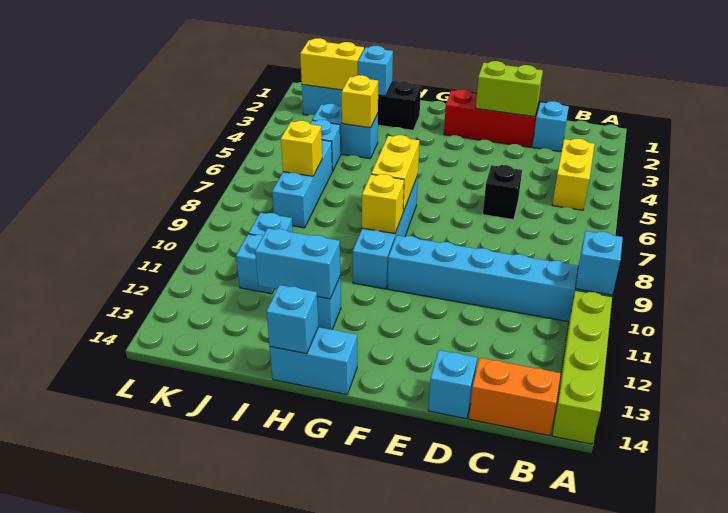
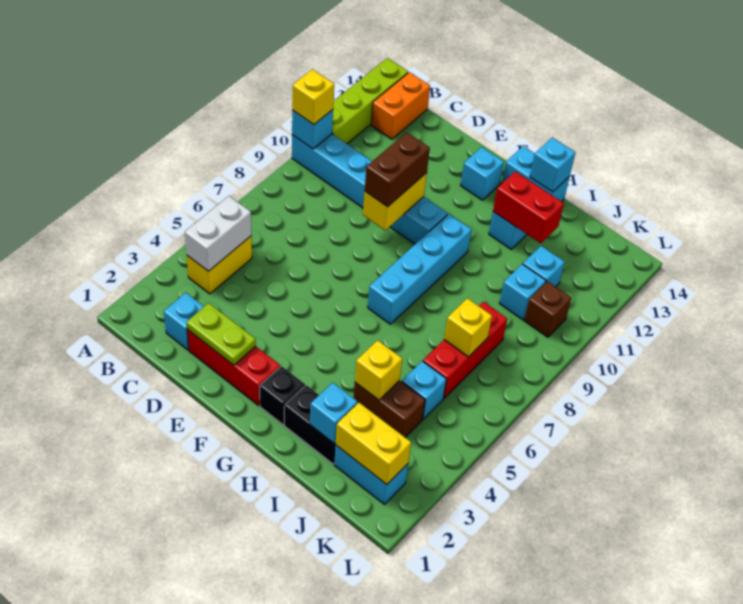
none -> white brick B4:B5 level 2
orange brick B14:C14 level 1 -> orange brick B13:B14 level 1
lime brick D2:E2 level 2 -> lime plate D2:E2 level 2
black brick D6 level 1 -> black brick G2 level 1
cyan brick D14 level 1 -> cyan brick F13 level 1
none -> brown brick E9:E10 level 3
yellow brick G7:G8 level 2 -> yellow brick E9:E10 level 2
yellow brick G9 level 2 -> yellow brick A10 level 3
cyan brick H12:I12 level 2 -> red brick H12:I12 level 2
cyan brick I4:J4 level 1 -> brown brick I4:J4 level 1
cyan brick J6:J8 level 1 -> red brick J6:J8 level 1
none -> brown brick K10 level 1

